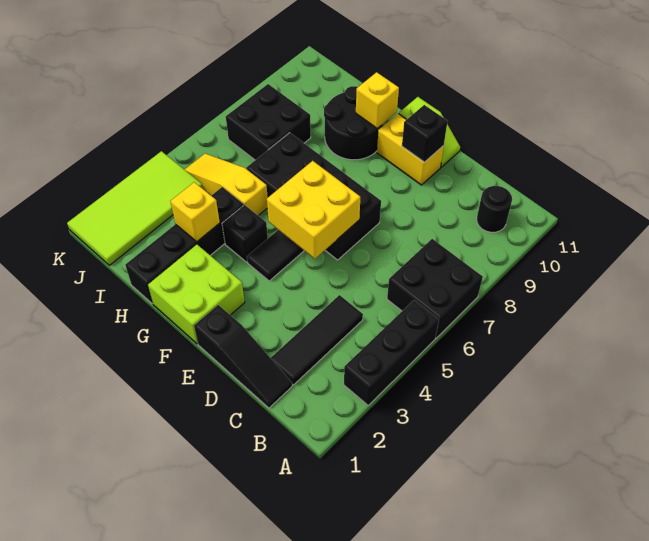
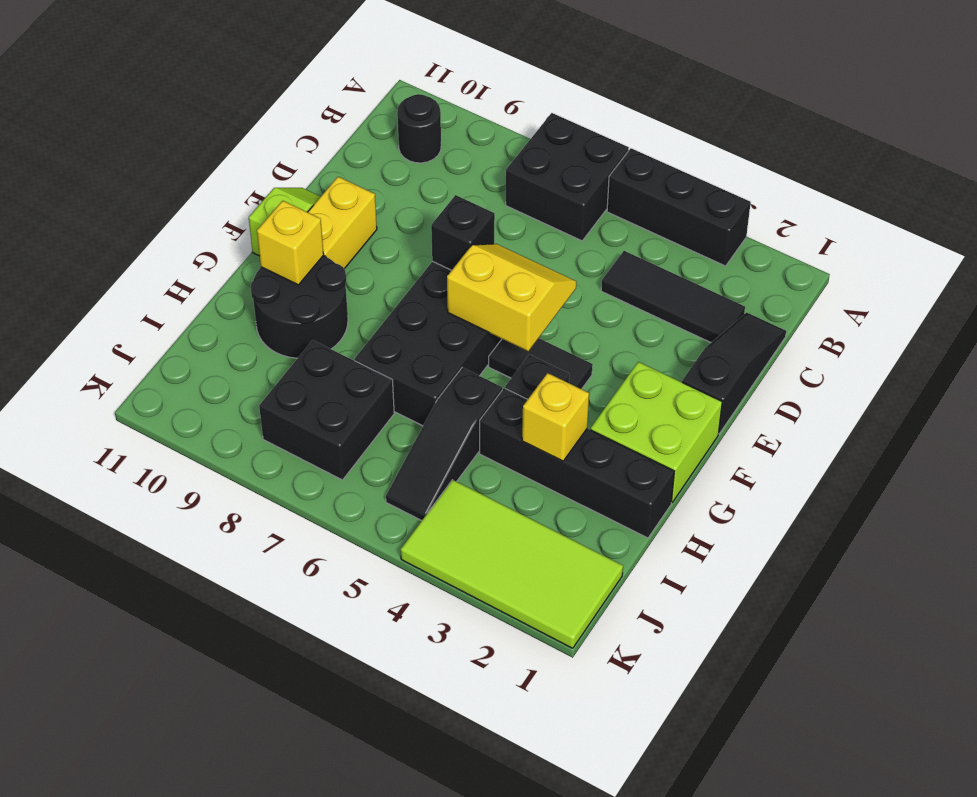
yellow brick E5:F6 level 2 -> yellow slope E5:F6 level 2 top F
black brick E10 level 2 -> black brick E7 level 2
yellow slope H5:J5 level 1 top H -> black slope H5:J5 level 1 top H

